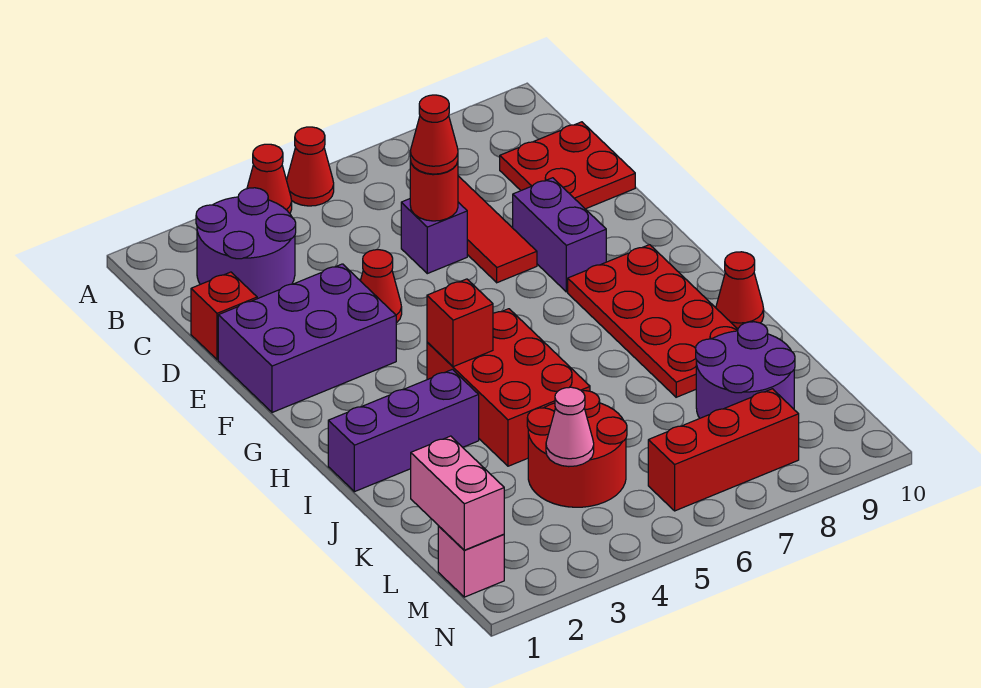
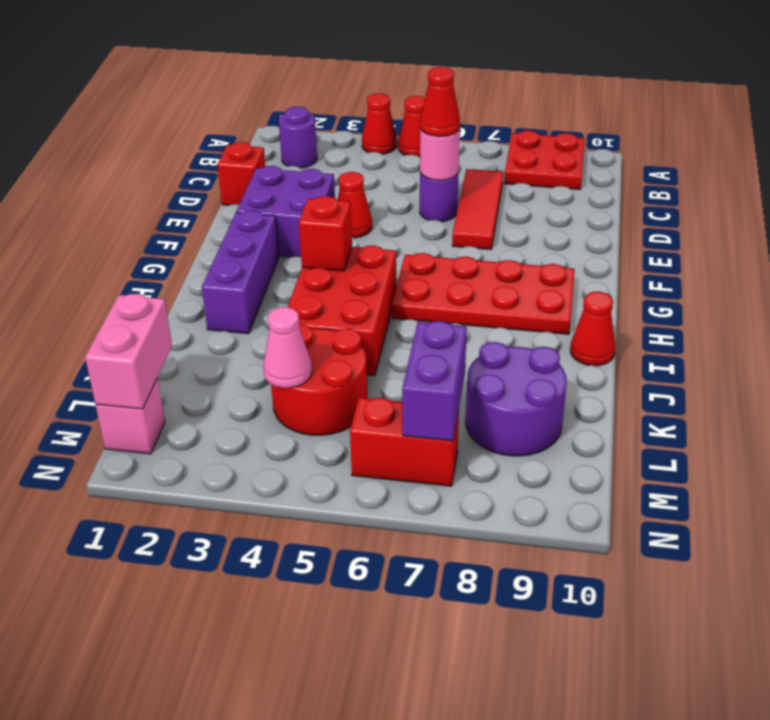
purple round brick B2:C3 level 1 -> purple round brick B2 level 1
red plate C9:D10 level 1 -> red plate A8:B9 level 1
purple brick D6 level 1 -> purple round brick D6 level 1
red round brick D6 level 2 -> pink round brick D6 level 2
purple brick E1:F3 level 1 -> purple brick E2:F3 level 1
purple brick E8:F8 level 1 -> purple brick L7:M7 level 2
red plate G8:J9 level 1 -> red plate G6:H9 level 1
purple brick I1:I3 level 1 -> purple brick G2:I2 level 1
red brick M6:M8 level 1 -> red brick M6:M7 level 1

